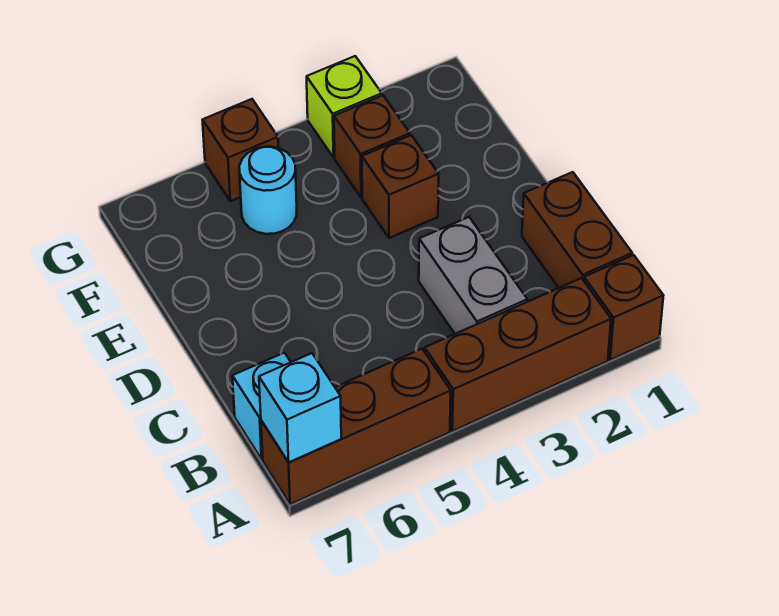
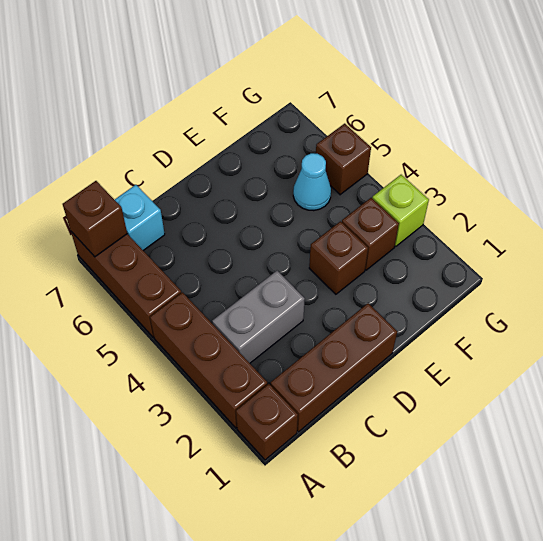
cyan brick A7 level 2 -> brown brick A7 level 2
brown brick B1:C1 level 1 -> brown brick B1:D1 level 1
cyan round brick F5 level 1 -> cyan cone F5 level 1

